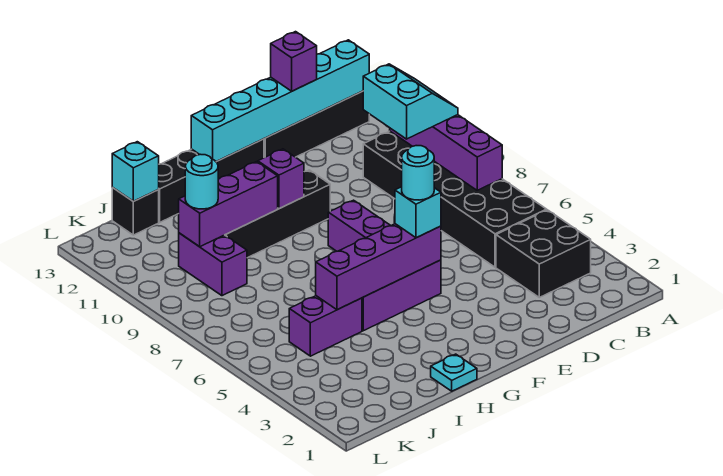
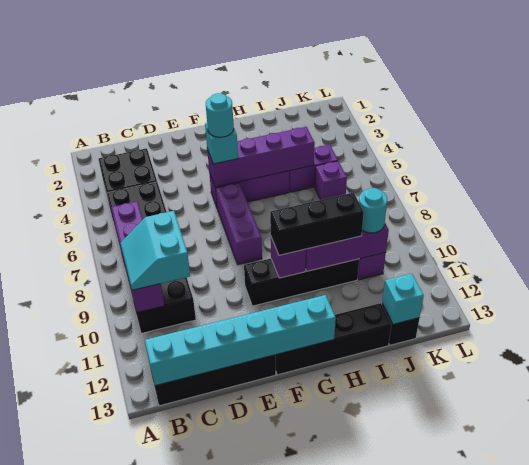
purple brick D13 level 3 -> purple brick J6 level 1
none -> black brick G10:I10 level 3
cyan plate H1 level 1 -> none

